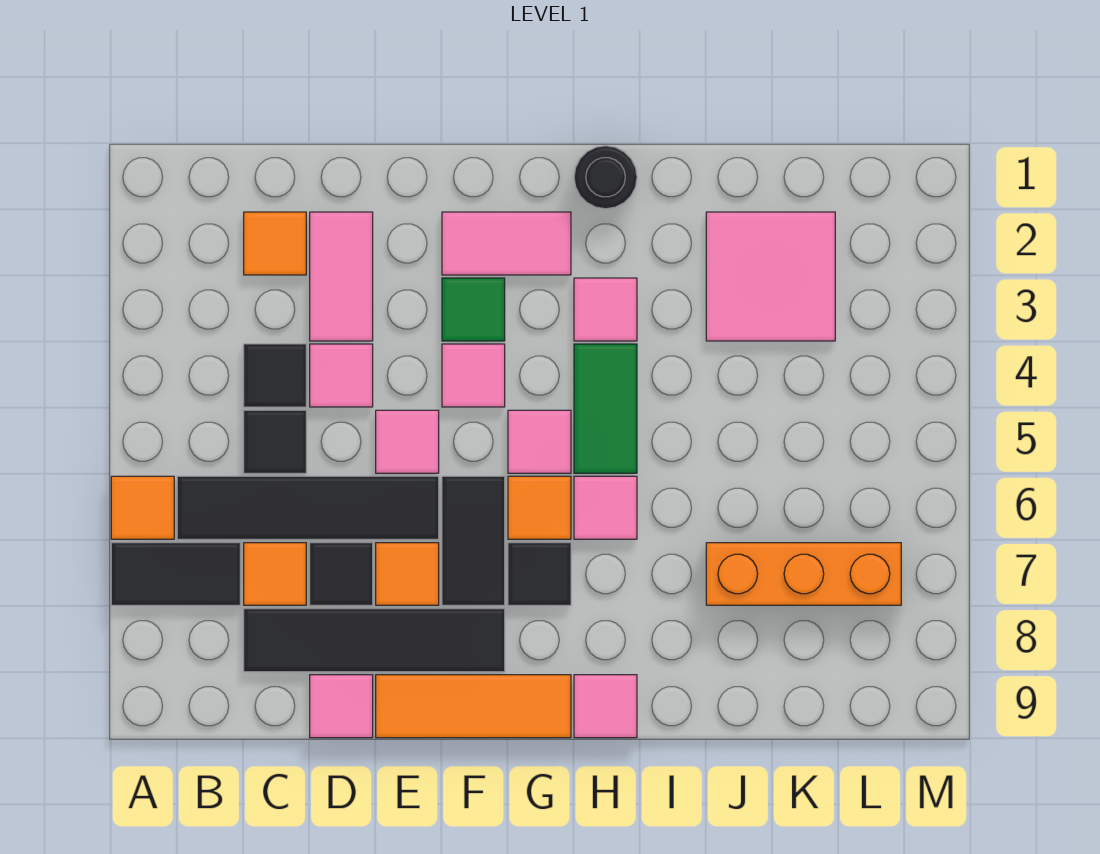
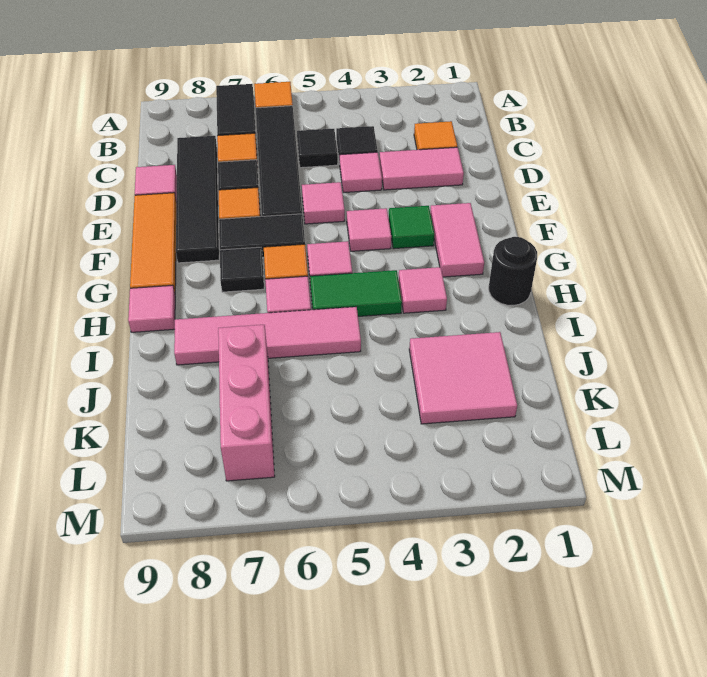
none -> pink tile I5:I8 level 1
orange brick J7:L7 level 1 -> pink brick J7:L7 level 1

